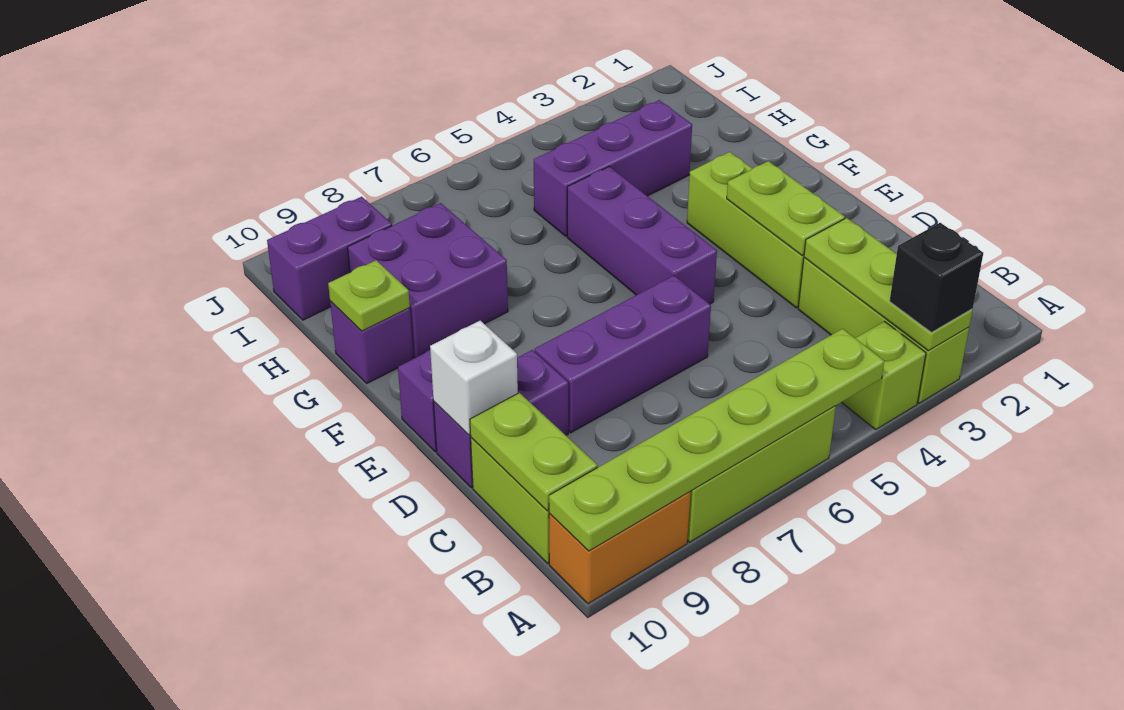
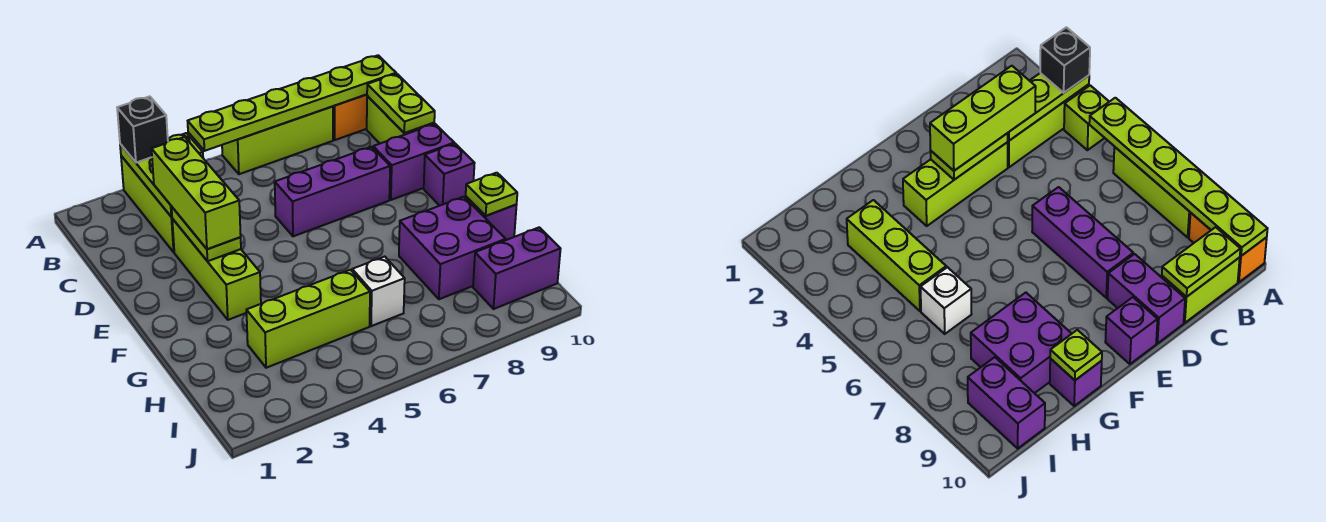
none -> lime brick C3:E3 level 3
white brick D10 level 2 -> white brick H6 level 1
purple brick E5:G5 level 1 -> none
purple brick H3:H5 level 1 -> lime brick H3:H5 level 1

